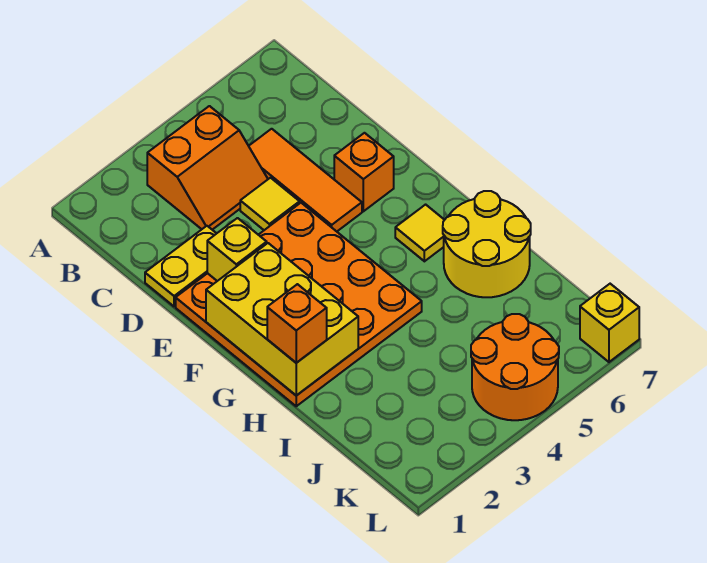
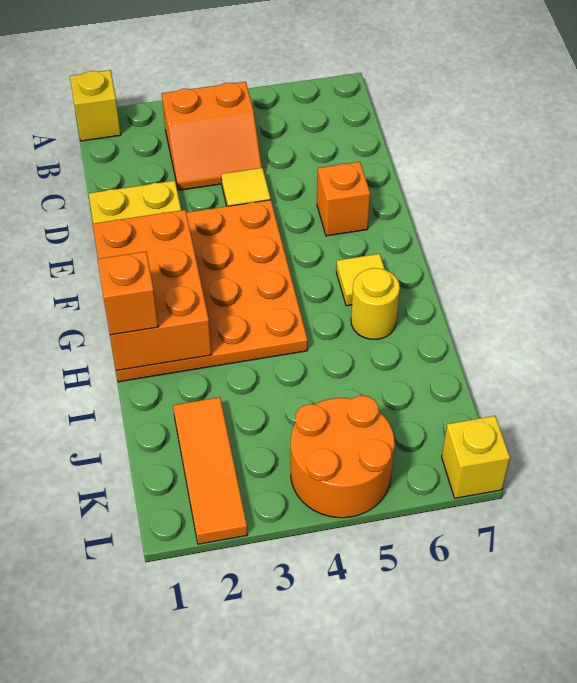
orange tile C5:E5 level 1 -> orange tile J2:L2 level 1
yellow brick E2 level 2 -> yellow brick A1 level 1
yellow brick F1:H2 level 2 -> orange brick F1:H2 level 2
yellow round brick H6:I7 level 1 -> yellow round brick H6 level 1

